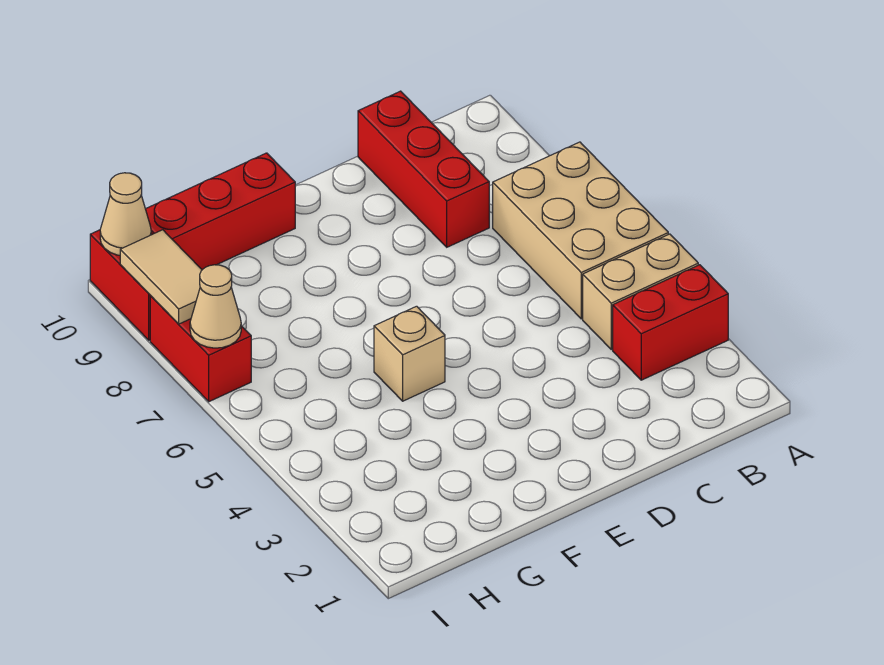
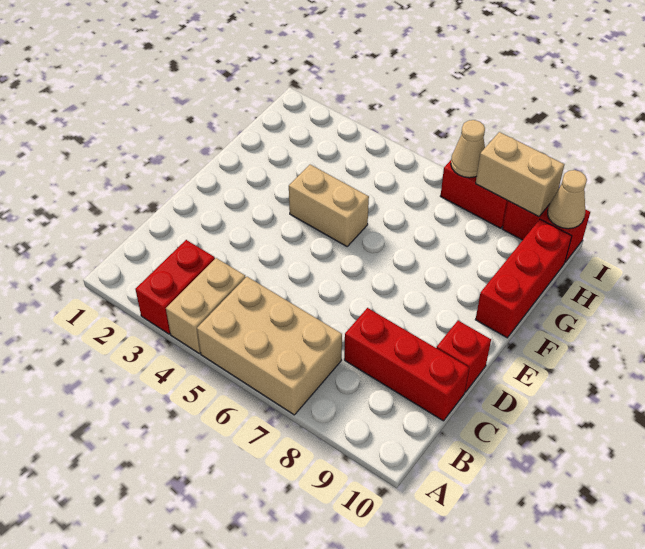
none -> red brick D10 level 1
tan brick F5 level 1 -> tan brick F4:F5 level 1
tan tile I8:I9 level 2 -> tan brick I8:I9 level 2

